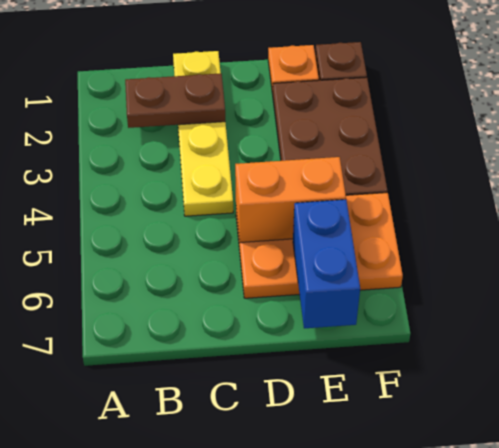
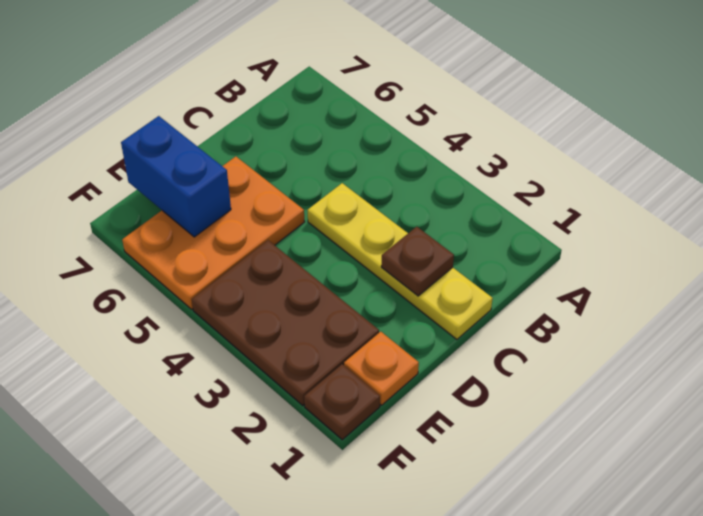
brown plate B2:C2 level 2 -> brown plate C2 level 2
orange brick D5:E5 level 2 -> none

